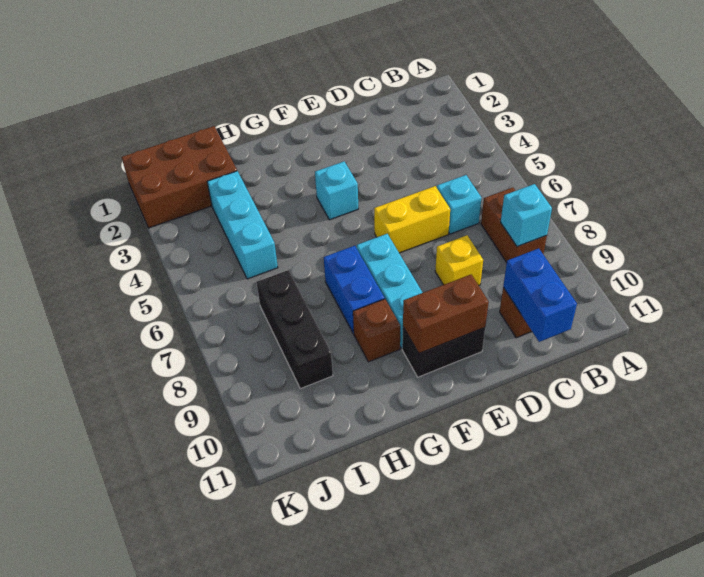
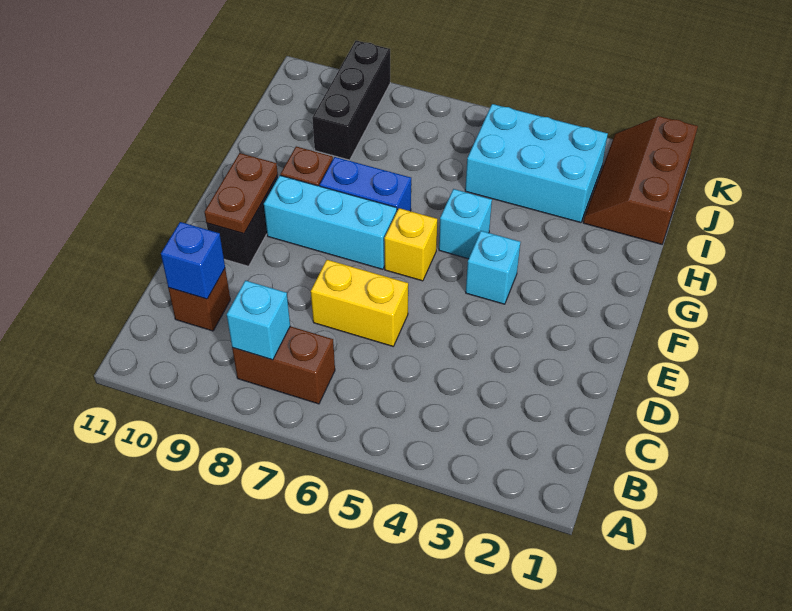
cyan brick C6 level 1 -> cyan brick G5 level 1
blue brick C10:C11 level 2 -> blue brick C10 level 2
yellow brick D6:E6 level 1 -> yellow brick D6:D7 level 1
yellow brick D8 level 1 -> yellow brick F6 level 1
brown brick E10:F10 level 2 -> brown plate E10:F10 level 2
brown brick I1:K2 level 1 -> brown slope I1:K2 level 1 top 1
cyan brick I3:I5 level 1 -> cyan brick I3:J5 level 1
black brick I7:I9 level 1 -> black brick I9:K9 level 1

